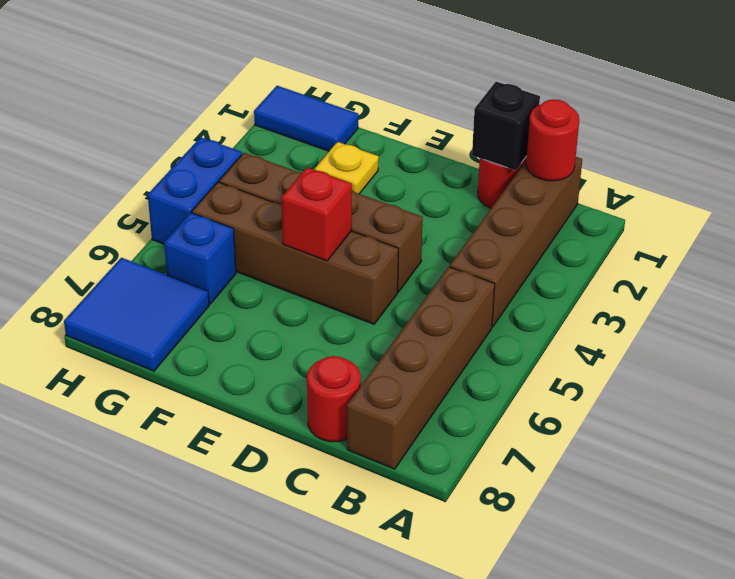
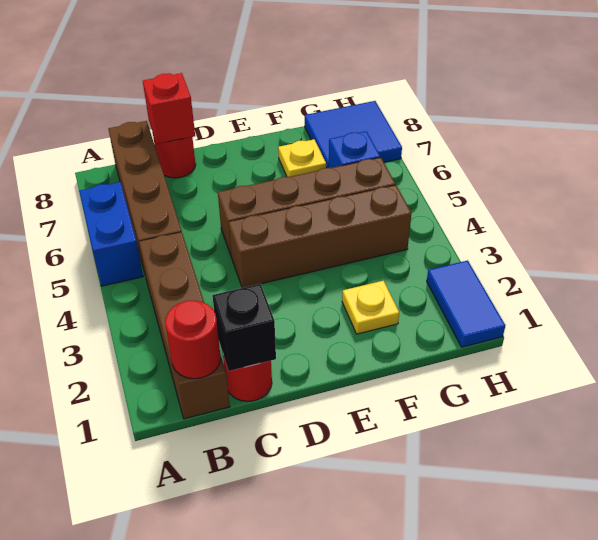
red brick E5 level 2 -> red brick C8 level 2
none -> yellow plate F7 level 1
blue tile G1:H1 level 1 -> blue tile H1:H2 level 1
blue brick H4:H5 level 1 -> blue brick A5:A6 level 1

